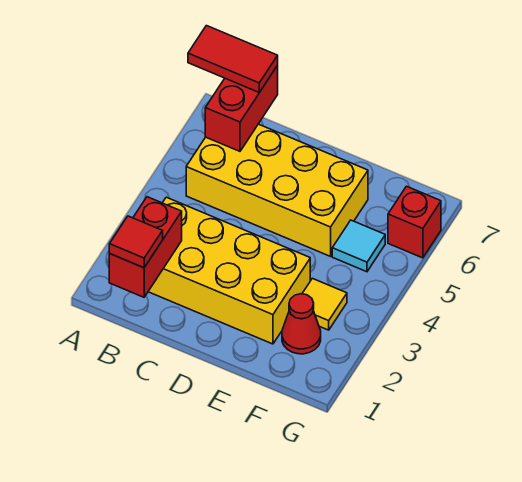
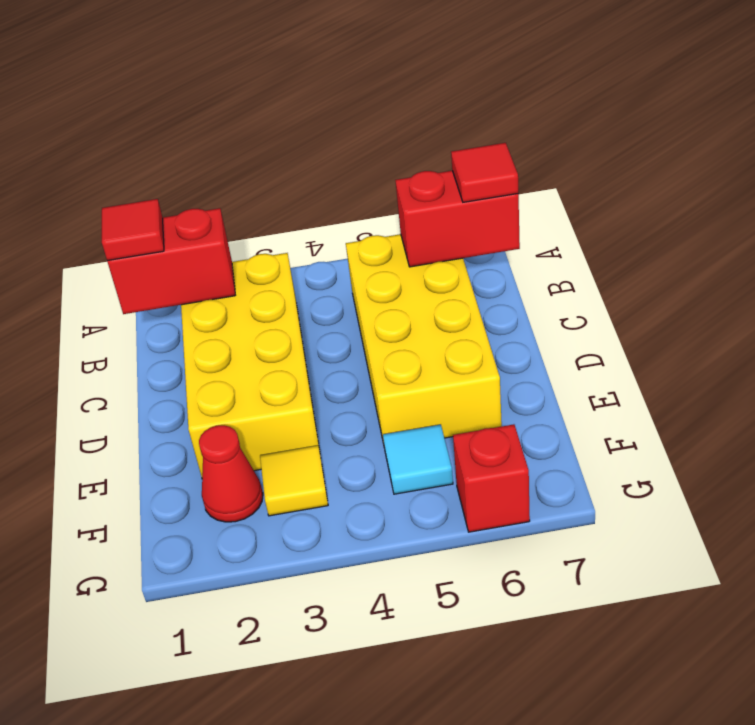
red tile A7:B7 level 3 -> red tile B7 level 3

